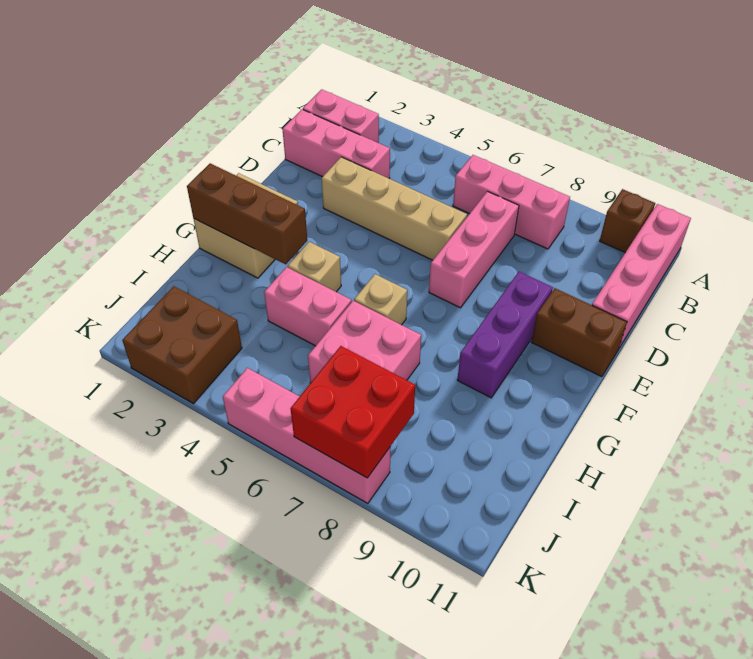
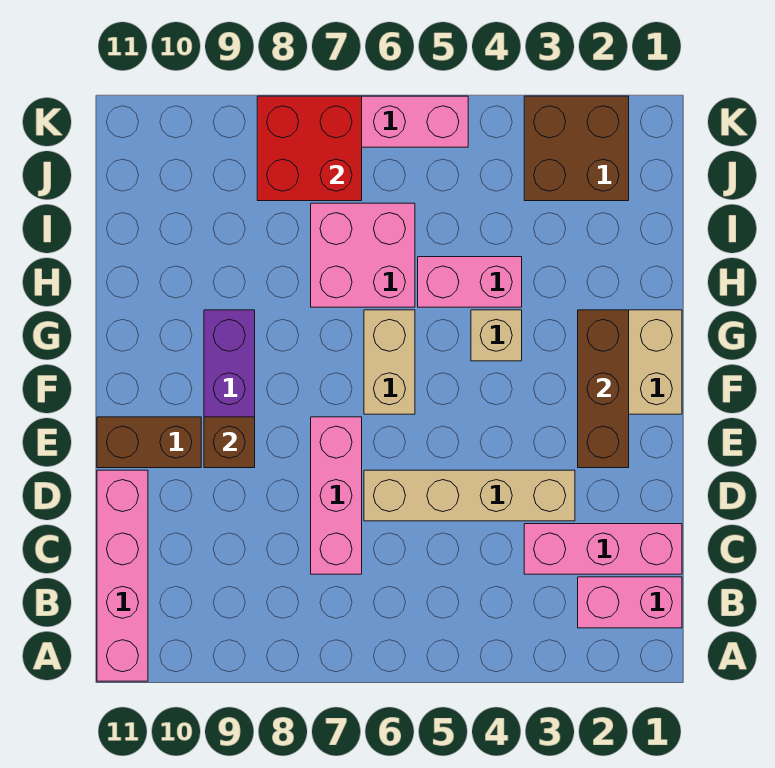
brown brick A10 level 1 -> brown brick E9 level 2
pink brick B6:B8 level 1 -> none
brown brick G1:G3 level 2 -> brown brick E2:G2 level 2
tan brick G6 level 1 -> tan brick F6:G6 level 1

